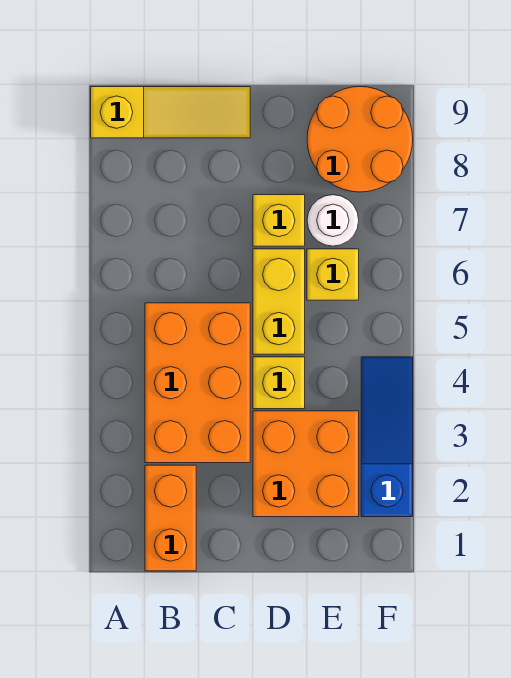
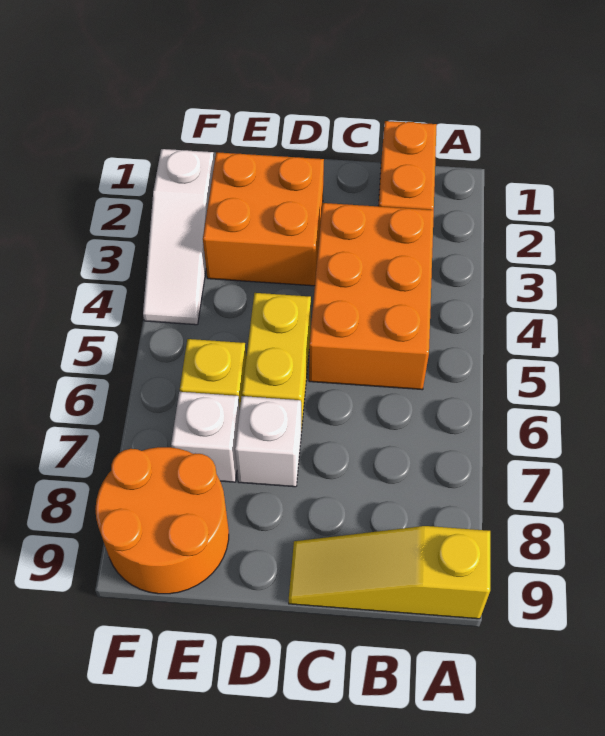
yellow brick D4 level 1 -> none
yellow brick D7 level 1 -> white brick D7 level 1
white round brick E7 level 1 -> white brick E7 level 1
blue slope F2:F4 level 1 top 2 -> white slope F2:F4 level 1 top 2

